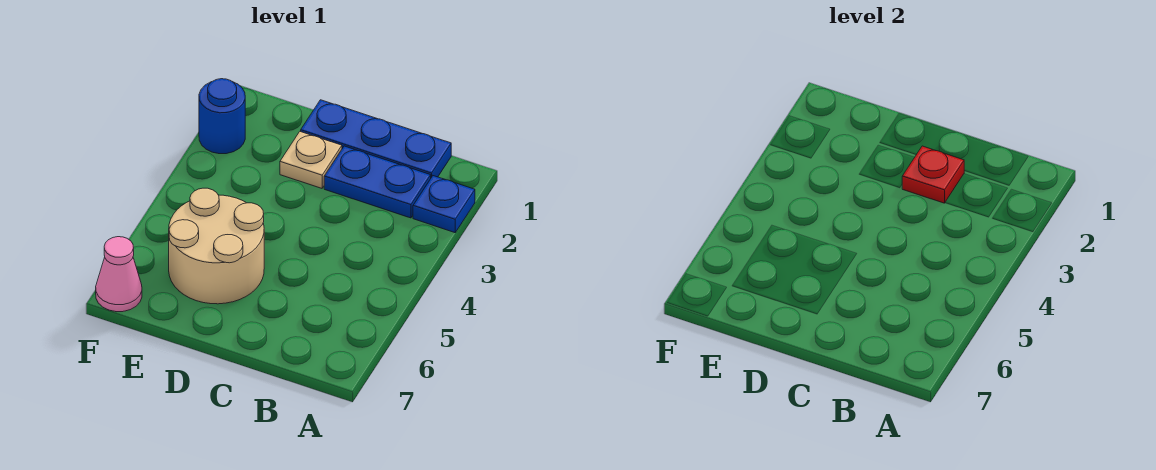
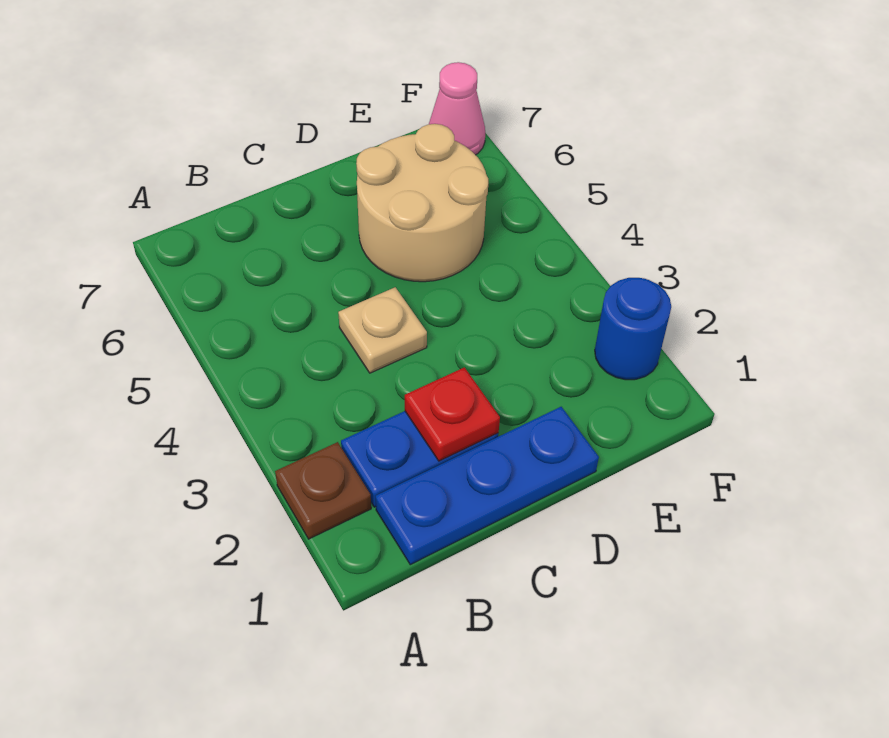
blue plate A2 level 1 -> brown plate A2 level 1
tan plate D2 level 1 -> tan plate C4 level 1

